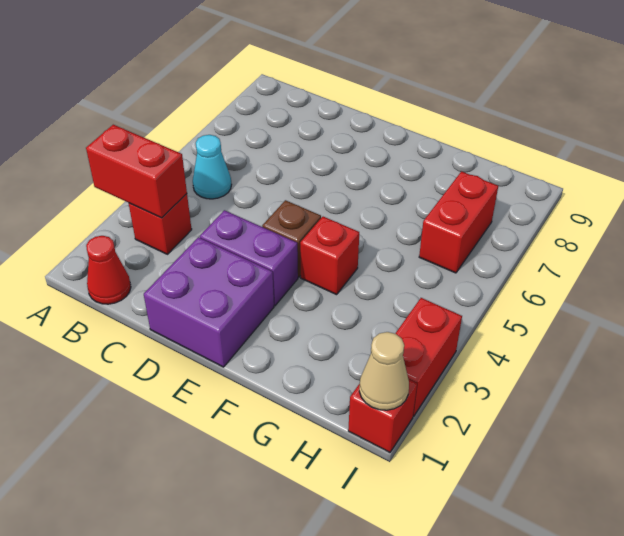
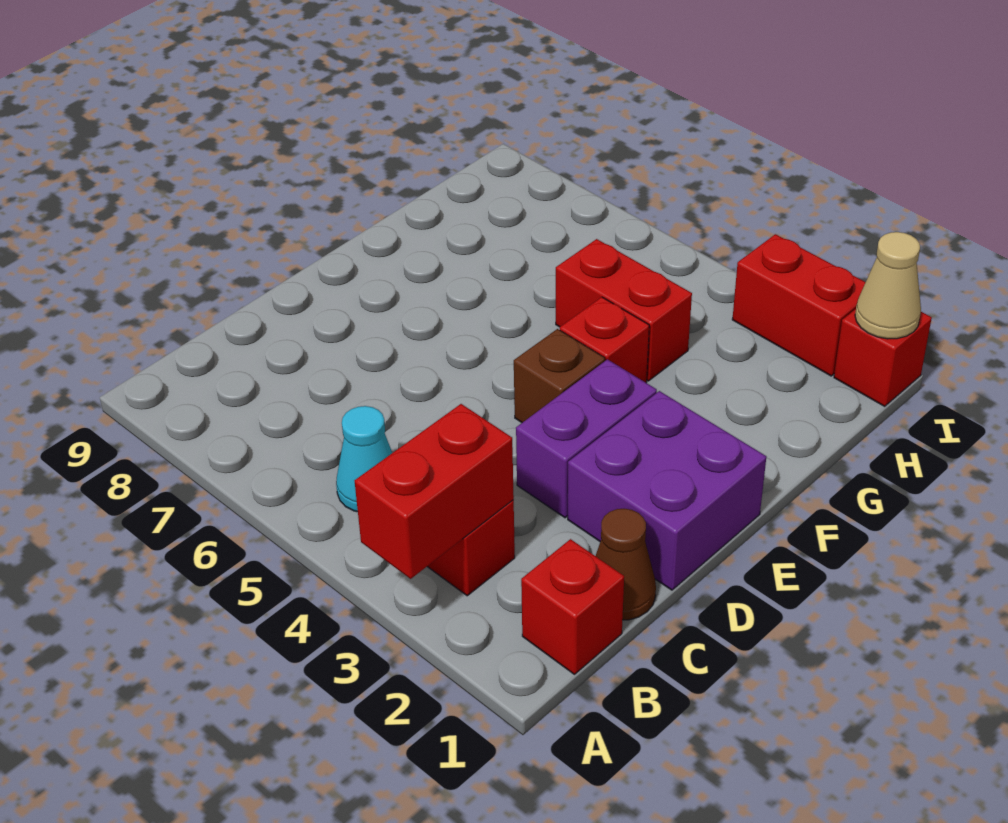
red cone B1 level 1 -> red brick B1 level 1
none -> brown cone C1 level 1
red brick H6:H7 level 1 -> red brick G4:G5 level 1

